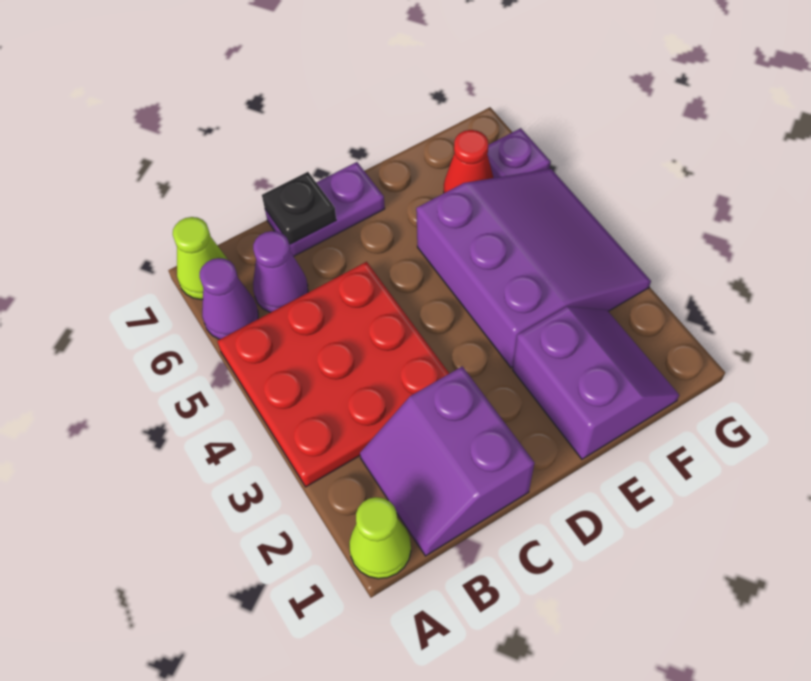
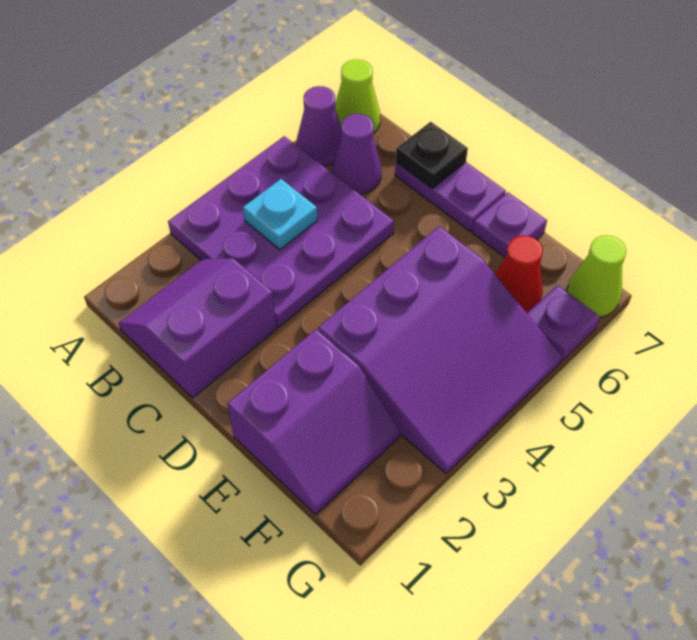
lime cone A1 level 1 -> lime cone G7 level 1
red plate A3:C5 level 1 -> purple plate A3:C5 level 1
none -> cyan plate B4 level 2
none -> purple plate E7 level 1

